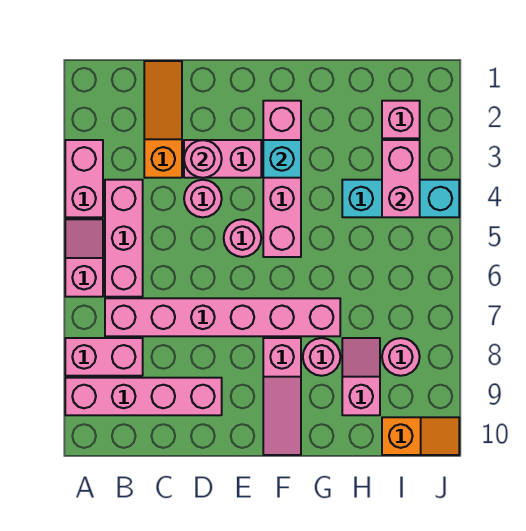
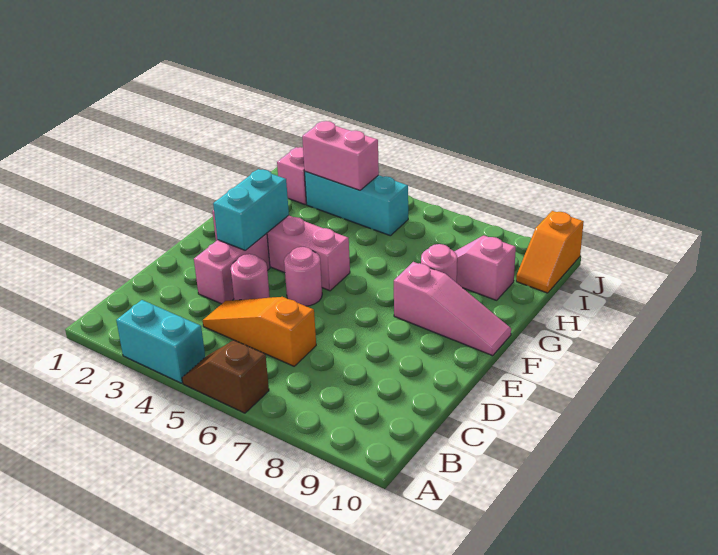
pink brick A3:A4 level 1 -> cyan brick A3:A4 level 1
pink slope A5:A6 level 1 top 6 -> brown slope A5:A6 level 1 top 6
pink brick A8:B8 level 1 -> none
pink brick A9:D9 level 1 -> none
pink brick B4:B6 level 1 -> none
pink brick B7:G7 level 1 -> none
orange slope C1:C3 level 1 top 3 -> orange slope C4:C6 level 1 top 6
pink round brick D3 level 2 -> none
cyan brick F3 level 2 -> cyan brick E3:F3 level 2
cyan brick H4:J4 level 1 -> cyan brick I3:I5 level 1
pink round brick I8 level 1 -> none
orange slope I10:J10 level 1 top I -> orange slope I10:J10 level 1 top J

